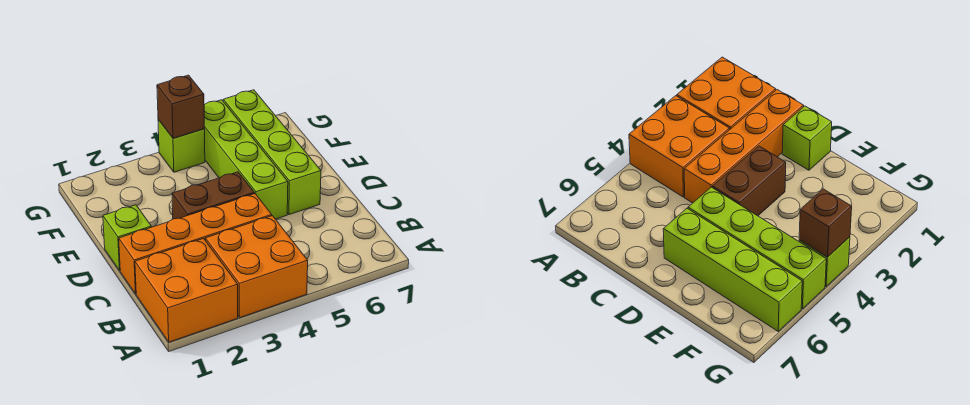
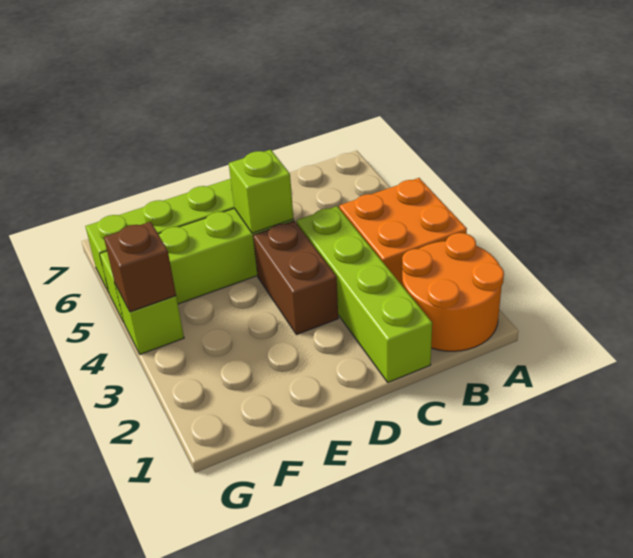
orange brick A1:B2 level 1 -> orange round brick A1:B2 level 1
orange brick C1:C4 level 1 -> lime brick C1:C4 level 1
lime brick D1 level 1 -> lime brick D5 level 2

